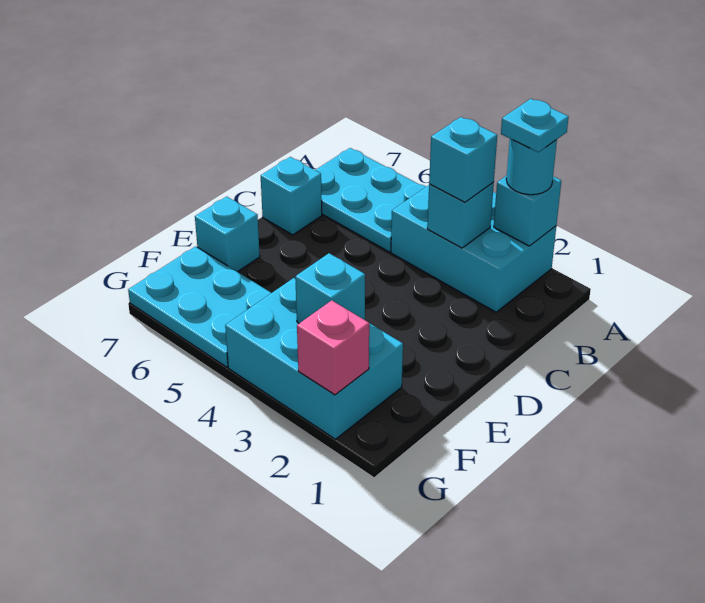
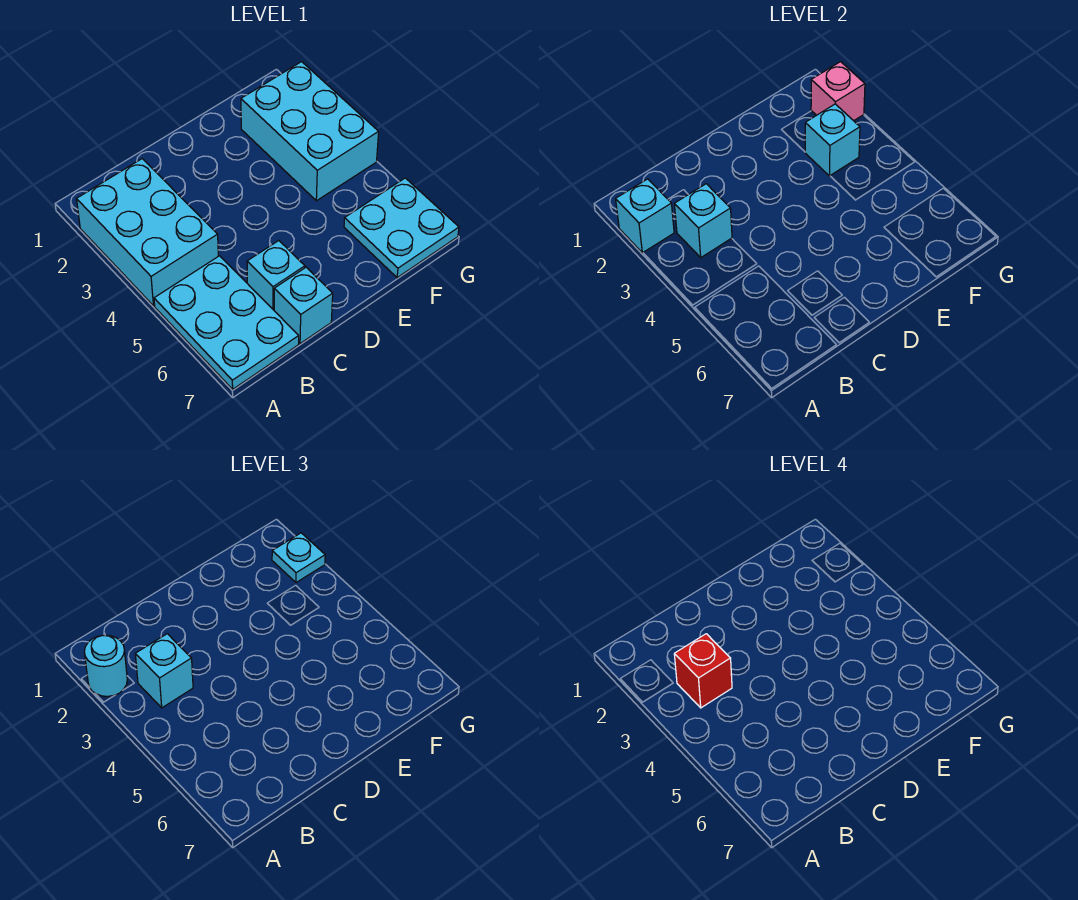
cyan plate A2 level 4 -> cyan plate G2 level 3
none -> red brick B3 level 4
cyan brick E7 level 1 -> cyan brick C6 level 1
cyan plate F5:G7 level 1 -> cyan plate F6:G7 level 1

